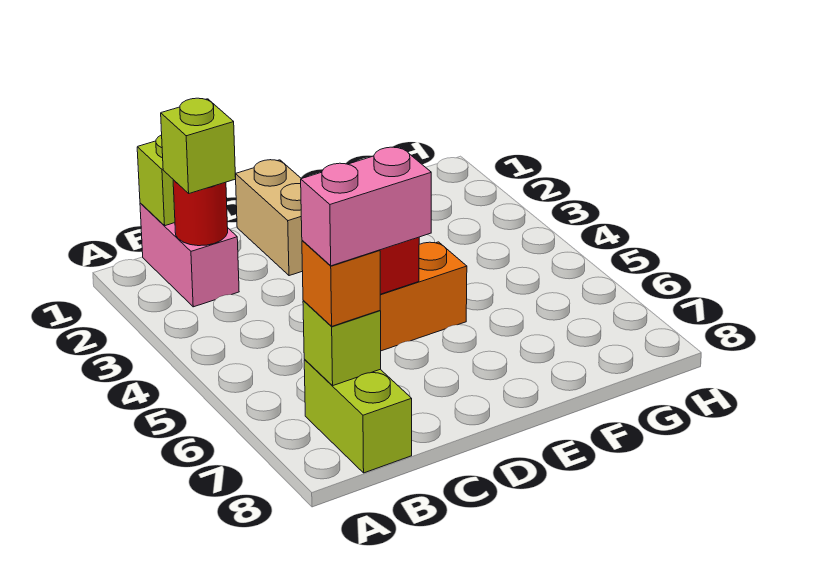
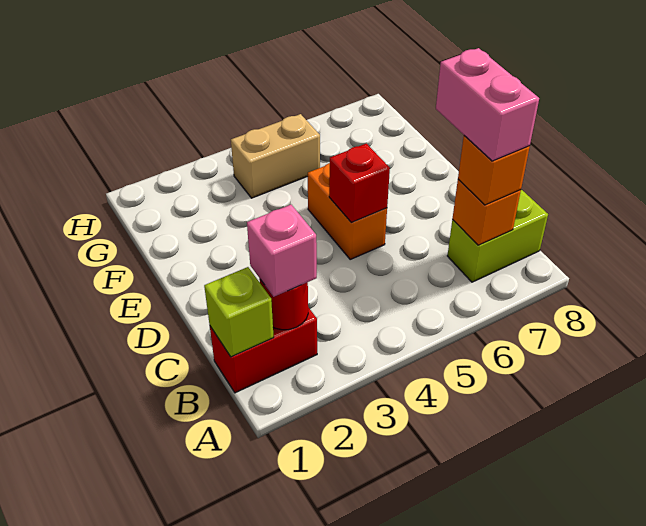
pink brick B1:B2 level 1 -> red brick B1:B2 level 1
lime brick B2 level 3 -> pink brick B2 level 3
lime brick B7 level 2 -> orange brick B7 level 2
tan brick D1:D2 level 1 -> tan brick G4:G5 level 1

